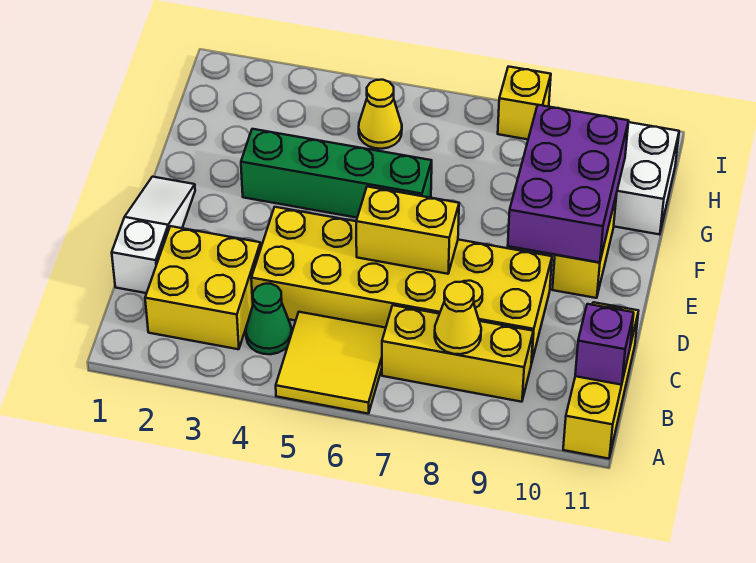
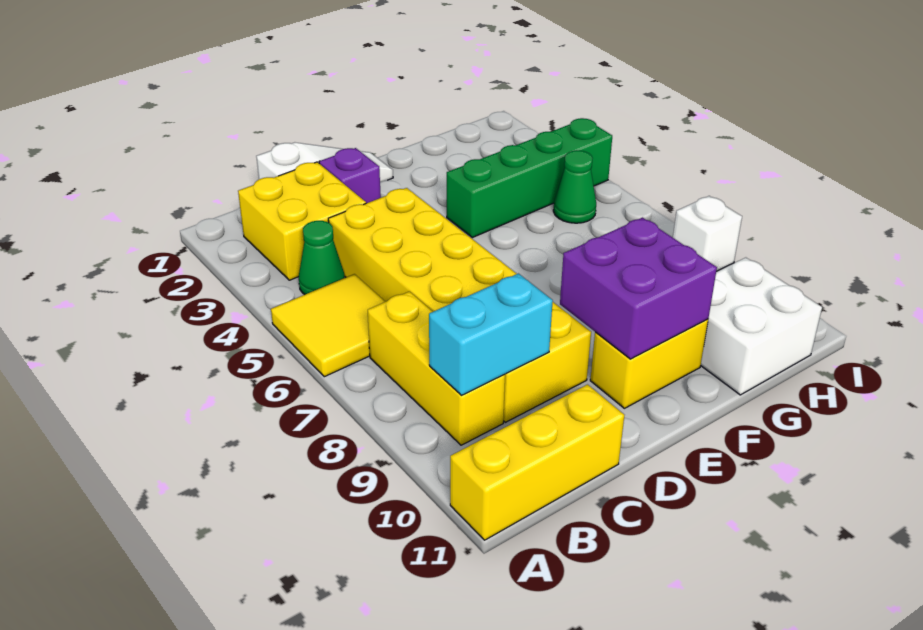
yellow cone B8 level 2 -> none
none -> cyan brick B9:C9 level 2
purple brick B11 level 2 -> purple brick D2 level 1
yellow brick D6:D7 level 2 -> none
purple brick E9:G10 level 2 -> purple brick E9:F10 level 2
green brick F3:F6 level 1 -> green brick F4:I4 level 1
yellow cone H5 level 1 -> green cone H5 level 1
yellow brick I8 level 1 -> white brick I8 level 1

